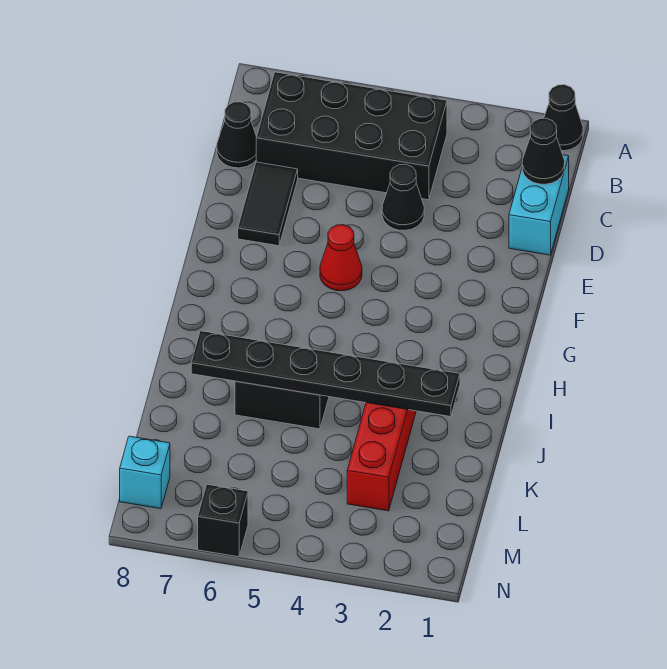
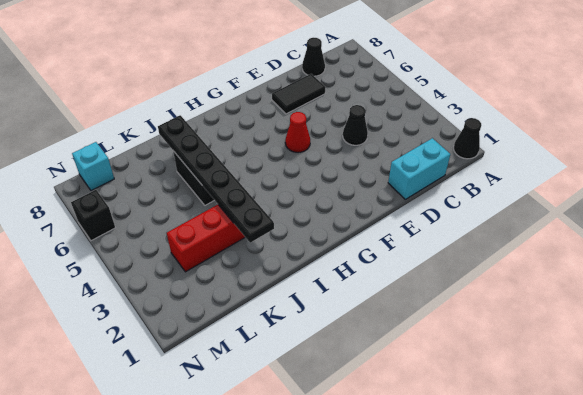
black brick B4:C7 level 1 -> none
black cone C1 level 2 -> none

